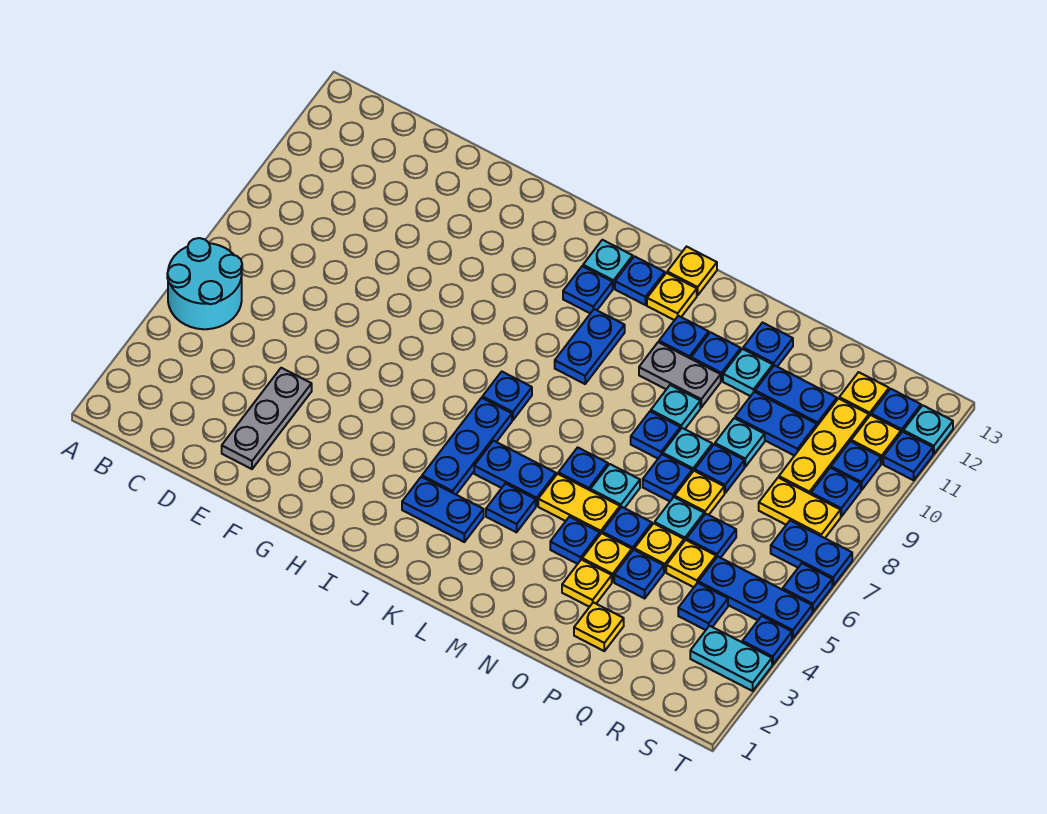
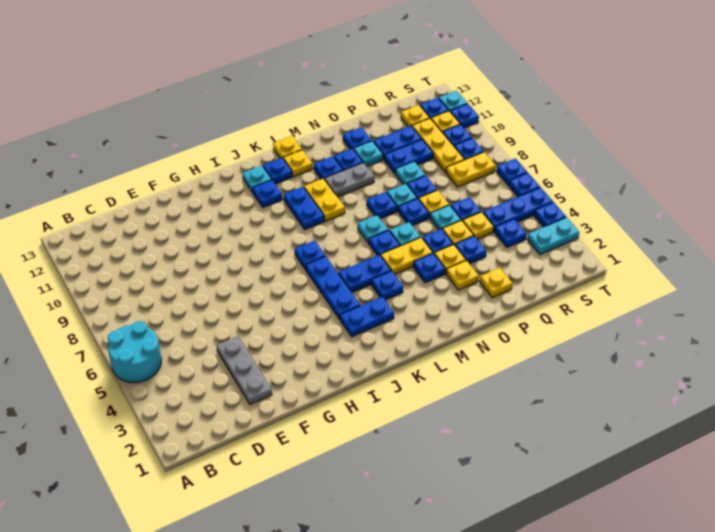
none -> yellow plate L9:L10 level 1
cyan plate N9 level 1 -> cyan plate M7 level 1
blue plate S7:T7 level 1 -> blue plate T7 level 1

